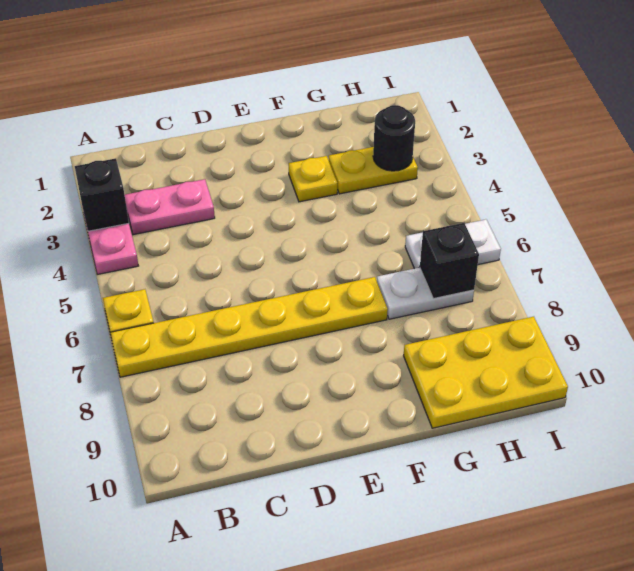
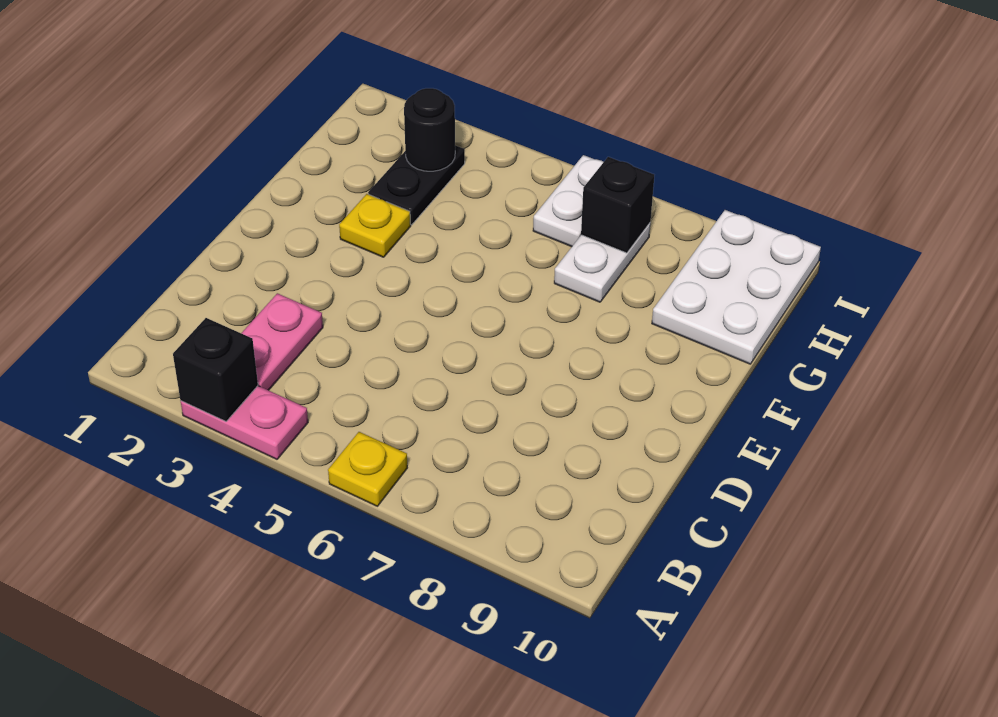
yellow plate A7:F7 level 1 -> none
yellow plate G3:H3 level 1 -> black plate G3:H3 level 1
yellow plate G9:I10 level 1 -> white plate G9:I10 level 1

